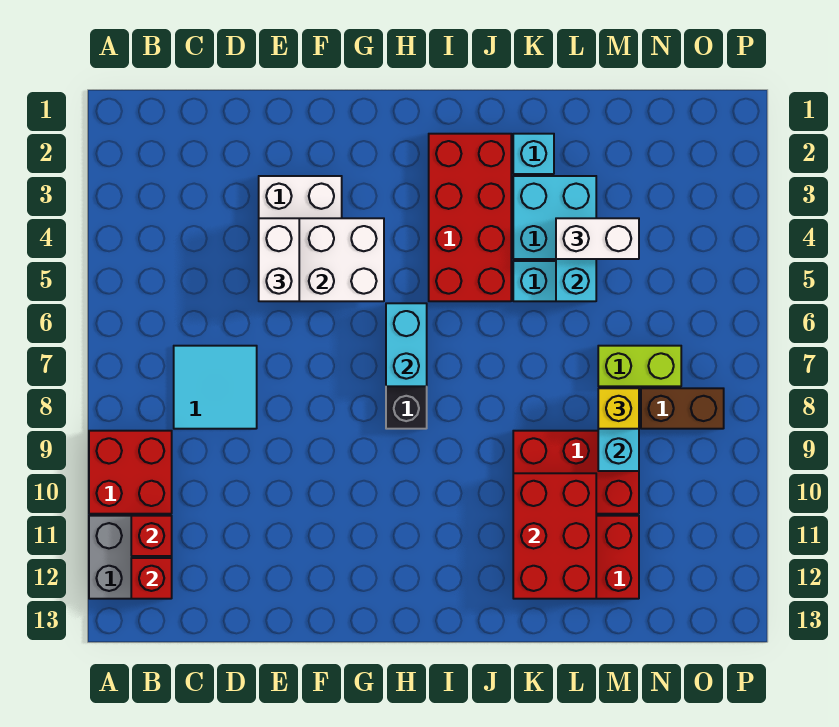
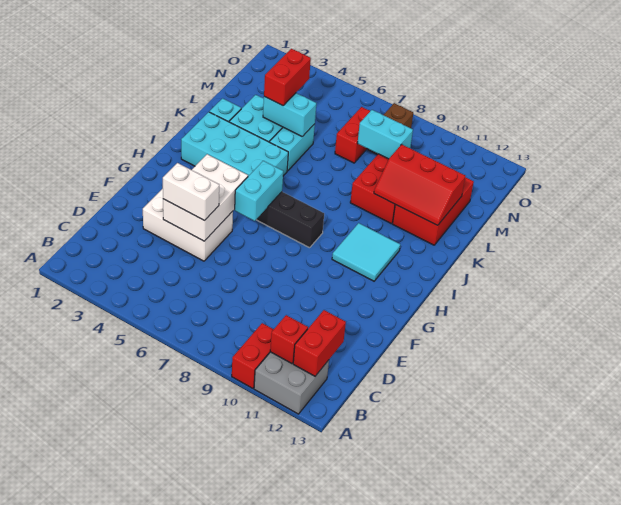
red brick A9:B10 level 1 -> red brick A10:B10 level 1
red brick B12 level 2 -> red brick B12:C12 level 2
cyan tile C7:D8 level 1 -> cyan tile H10:I11 level 1
cyan brick H6:H7 level 2 -> cyan brick G6:H6 level 2
red brick I2:J5 level 1 -> cyan brick I2:J5 level 1
red brick K10:L12 level 2 -> red slope K10:L12 level 2 top L
white brick L4:M4 level 3 -> red brick L4:M4 level 3
lime brick M7:N7 level 1 -> red brick M7:N7 level 1
yellow brick M8 level 3 -> none

